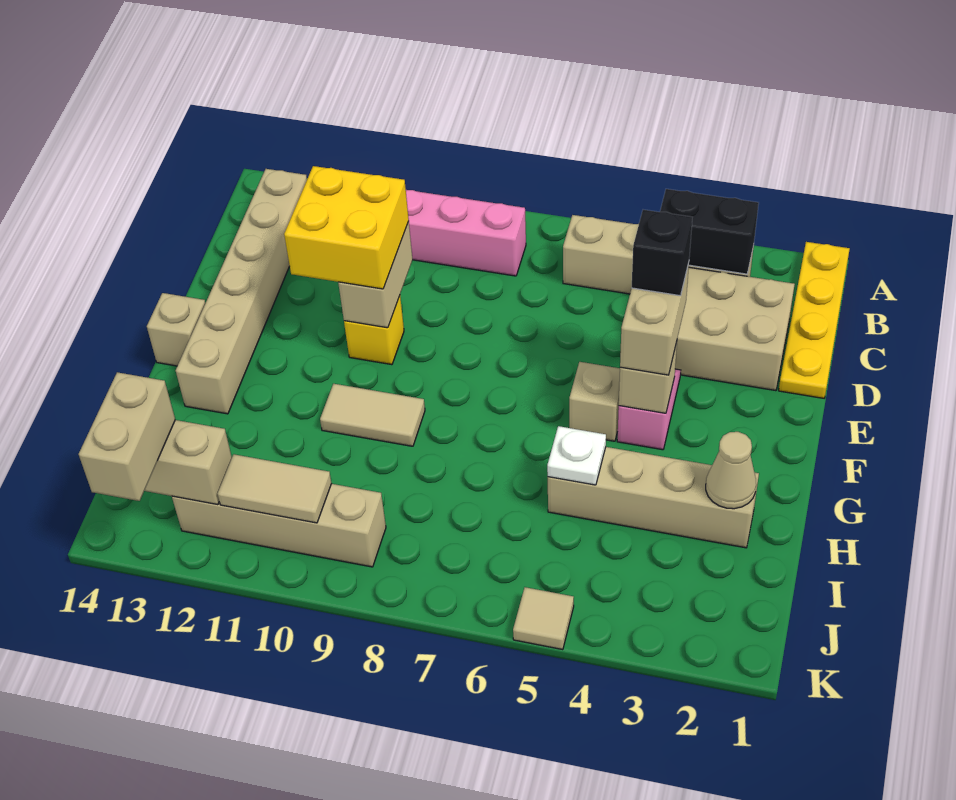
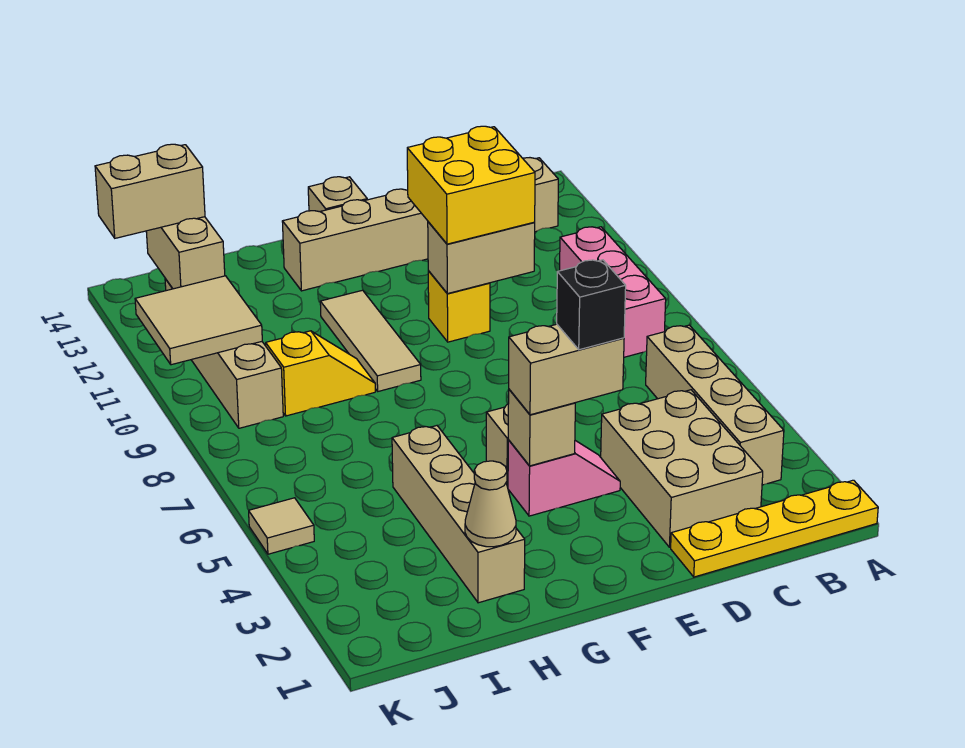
black brick B3:B4 level 2 -> none
tan tile G9:G10 level 1 -> tan tile G9:G11 level 1
white plate H5 level 2 -> none
none -> yellow slope H9:I9 level 1 top I
tan tile J10:J11 level 2 -> tan tile J10:K11 level 2

